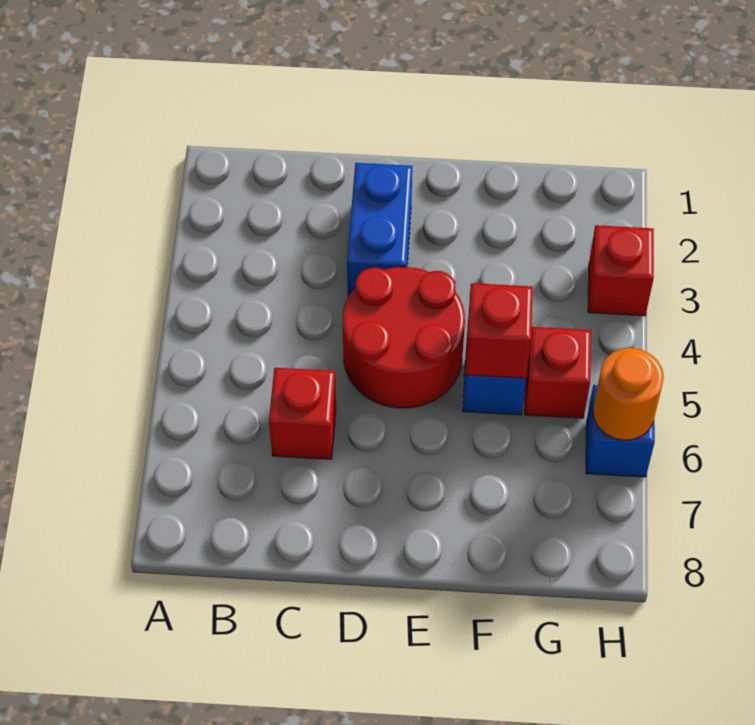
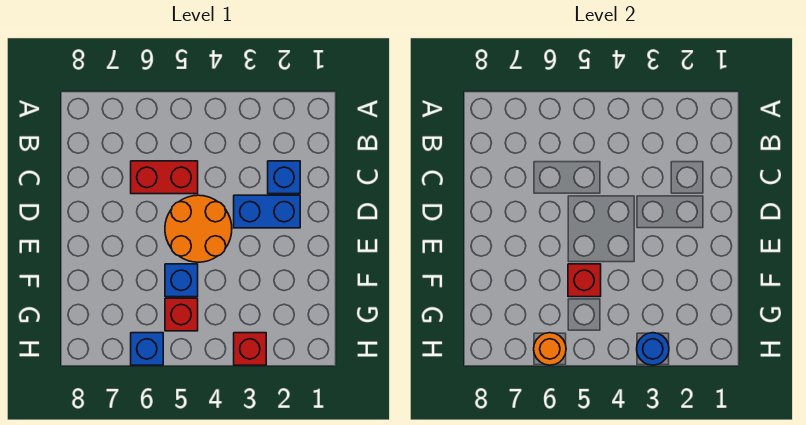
none -> blue brick C2 level 1
red brick C6 level 1 -> red brick C5:C6 level 1
red round brick D4:E5 level 1 -> orange round brick D4:E5 level 1
none -> blue round brick H3 level 2

